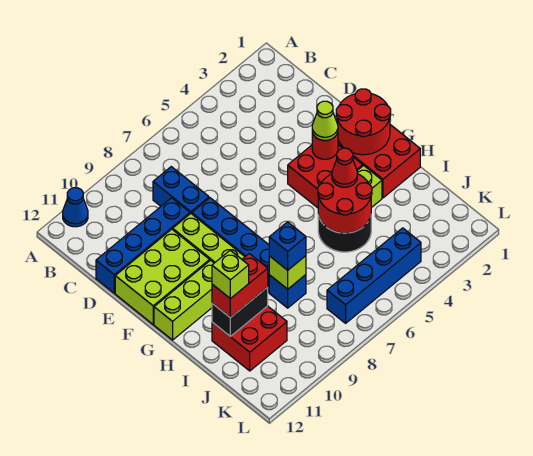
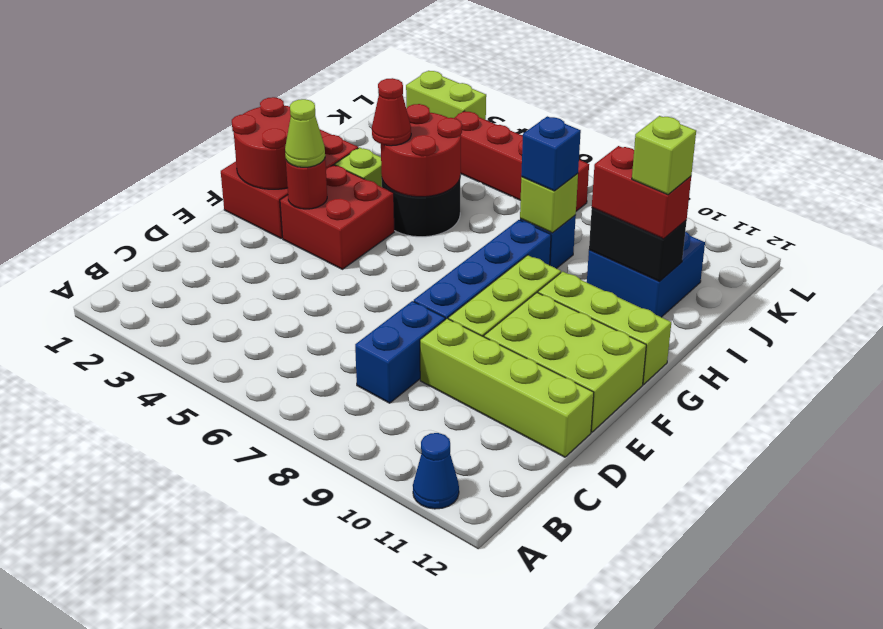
blue brick D9:D12 level 1 -> lime brick D9:D12 level 1
red brick I10:J11 level 1 -> blue brick I10:J11 level 1
blue brick K4:K7 level 1 -> red brick K4:K7 level 1
none -> lime brick L2:L3 level 1

